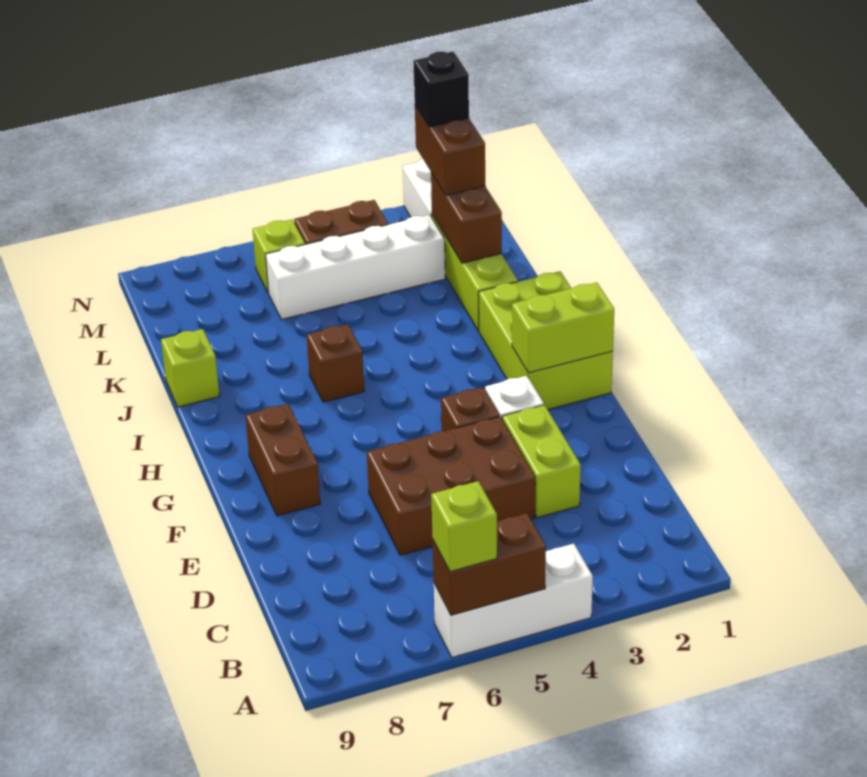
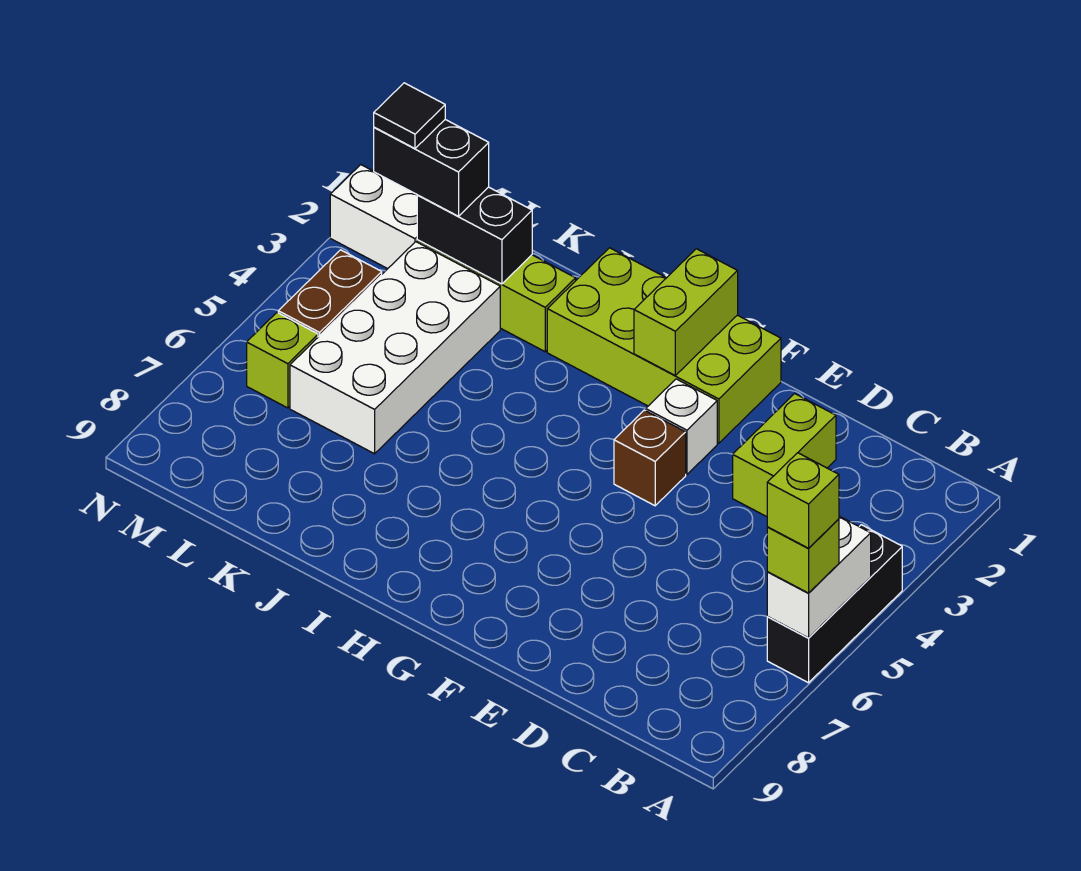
white brick A4:A6 level 1 -> black brick A4:A6 level 1
brown brick A5:A6 level 2 -> white brick A5:A6 level 2
lime brick D3:E3 level 1 -> lime brick D2:D3 level 1
brown brick D4:E6 level 1 -> none
brown brick F8:G8 level 1 -> none
lime brick G1:I2 level 1 -> lime brick F1:I2 level 1
brown brick I6 level 1 -> none
lime brick J9 level 1 -> lime brick A6 level 4
brown brick K2:L2 level 2 -> black brick K2:L2 level 2
brown brick L2:M2 level 3 -> black brick L2:M2 level 3
white brick L3:L6 level 1 -> white brick K3:L6 level 1
black brick M2 level 4 -> black tile M2 level 4

